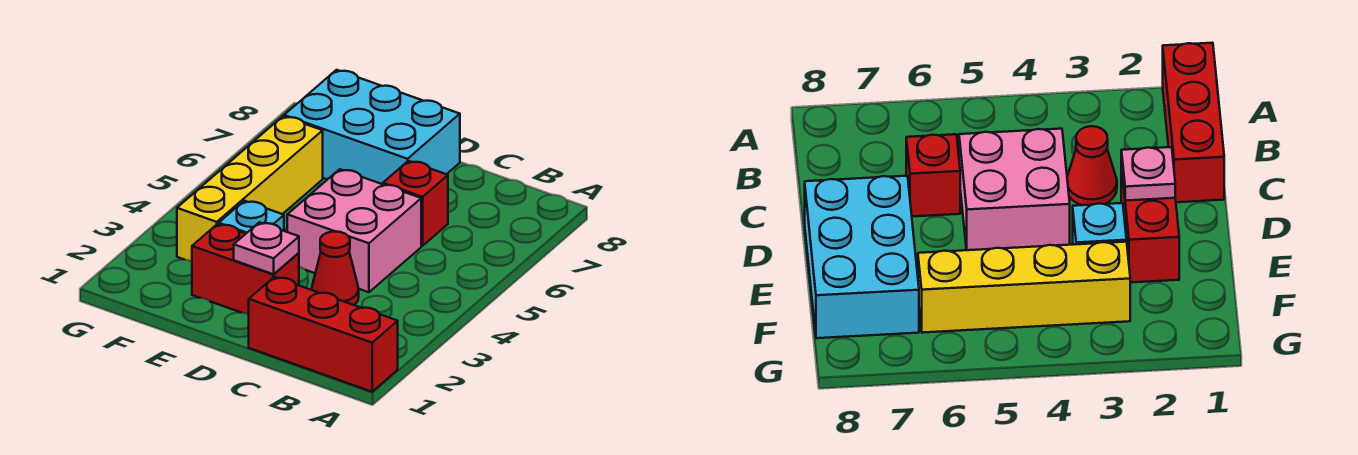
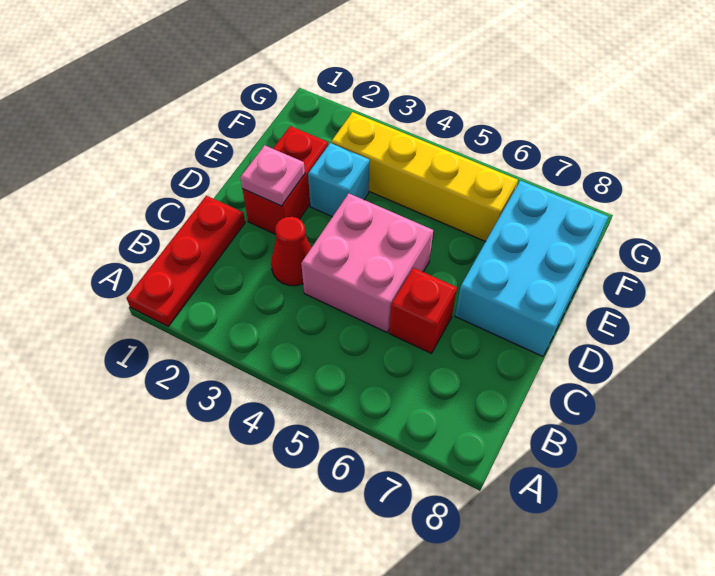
red brick A1:C1 level 1 -> red plate A1:C1 level 1

